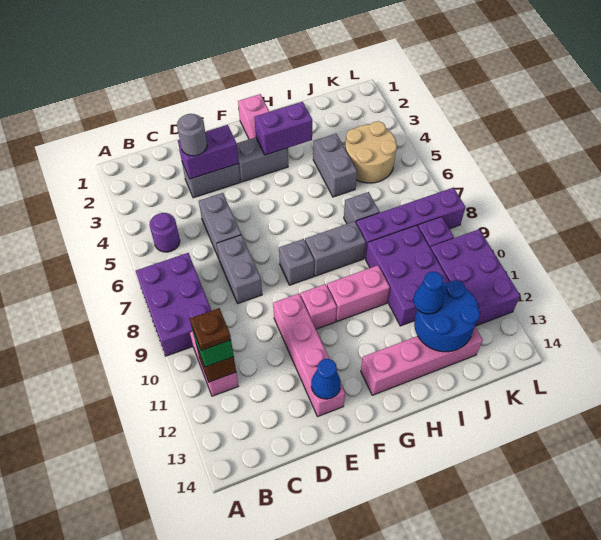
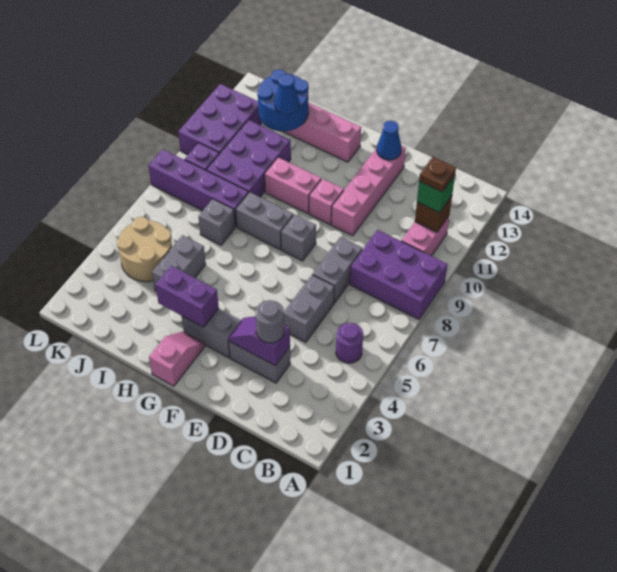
purple brick A7:B9 level 1 -> purple brick A8:C9 level 1
purple brick D3:E3 level 2 -> purple slope D3:E3 level 2 top D

